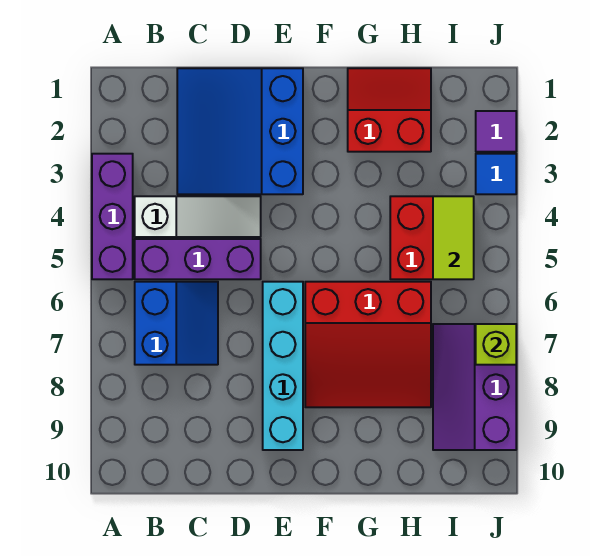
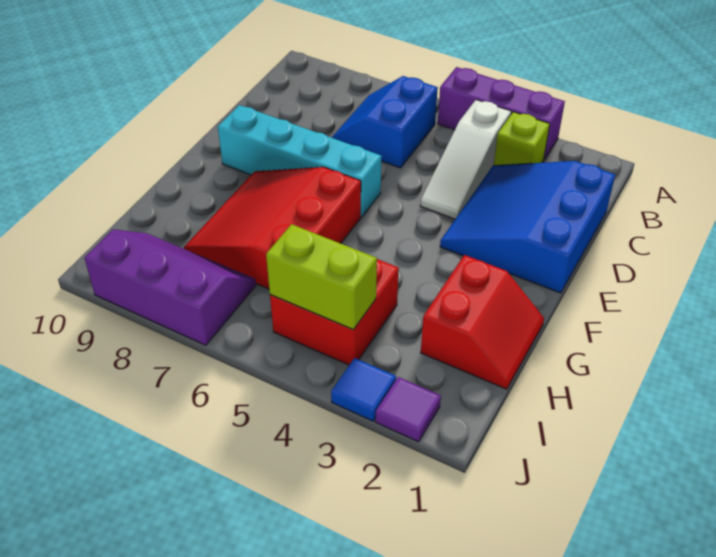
purple brick B5:D5 level 1 -> none
blue slope B6:C7 level 1 top B -> blue slope B6:C7 level 1 top 6
blue slope C1:E3 level 1 top E -> blue slope C1:E3 level 1 top 1
lime tile I4:I5 level 2 -> lime brick I4:I5 level 2
lime brick J7 level 2 -> lime brick B3 level 1

